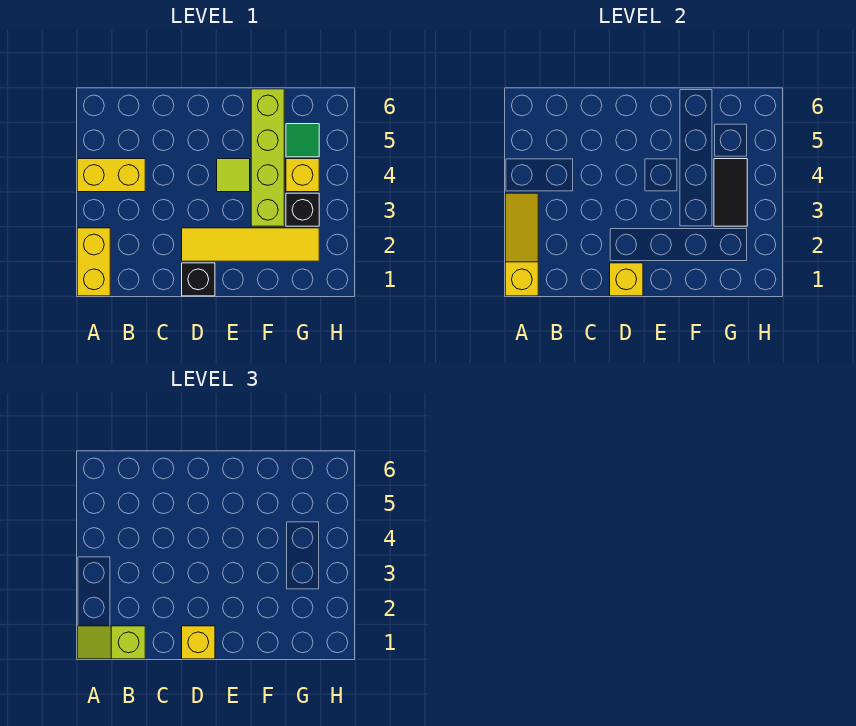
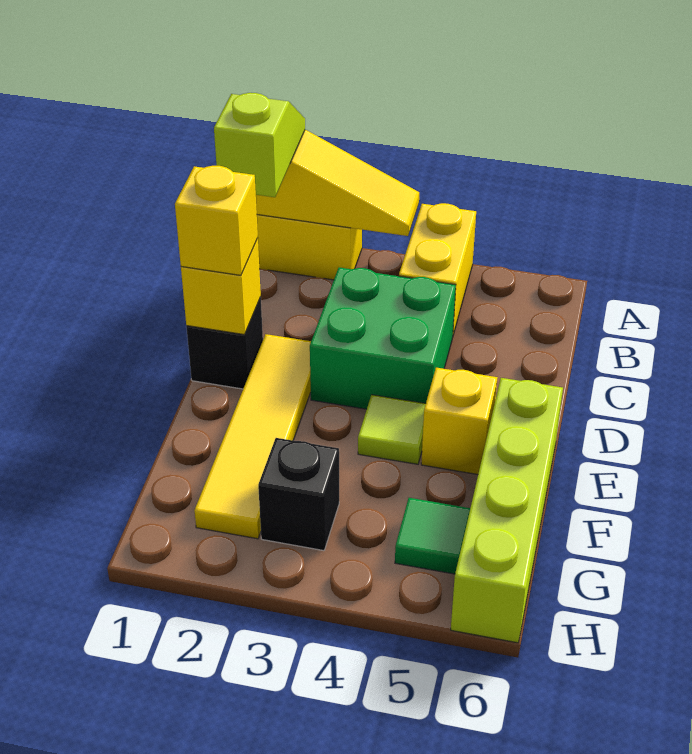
none -> green brick C3:D4 level 1
lime brick F3:F6 level 1 -> lime brick E6:H6 level 1
black tile G3:G4 level 2 -> none
yellow brick G4 level 1 -> yellow brick E5 level 1

